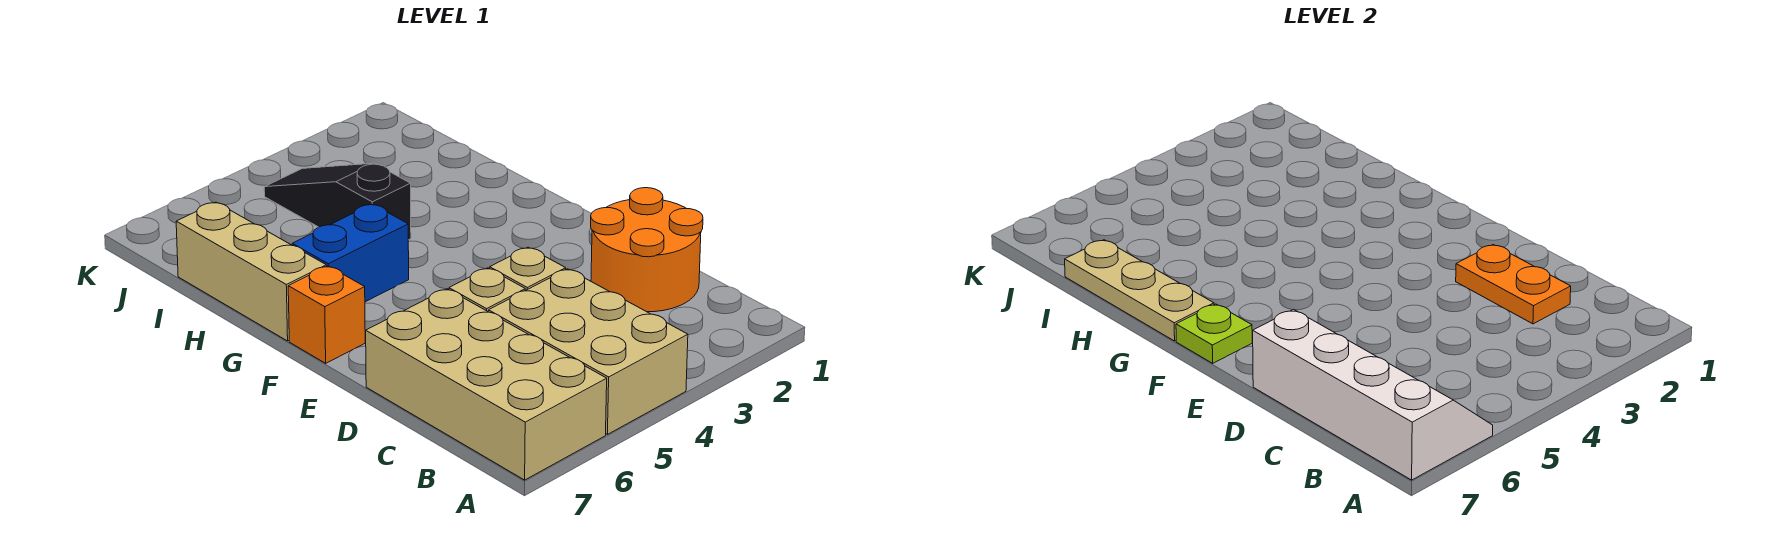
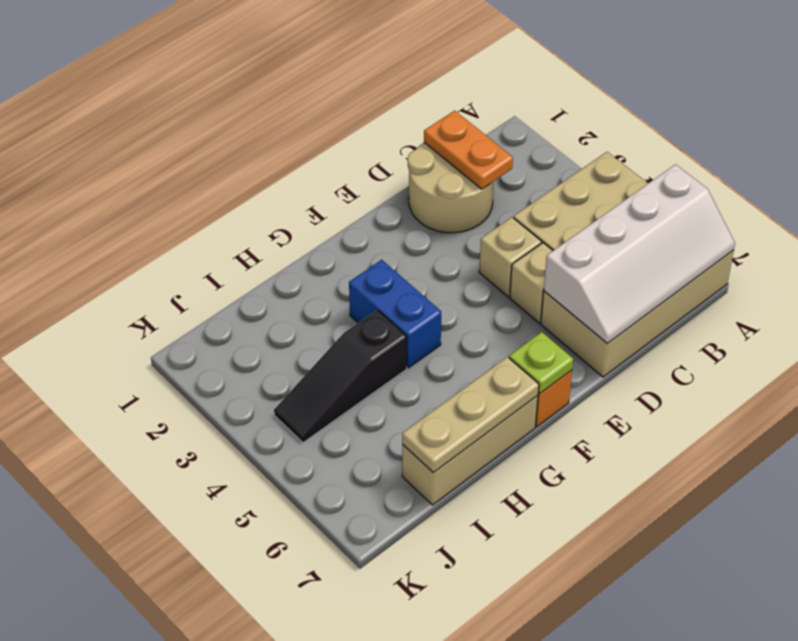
white slope A6:D7 level 2 top 7 -> white slope A6:D7 level 2 top 6
orange round brick C1:D2 level 1 -> tan round brick C1:D2 level 1
orange plate C2:D2 level 2 -> orange plate C1:C2 level 2
blue brick G5:G6 level 1 -> blue brick G3:G4 level 1

